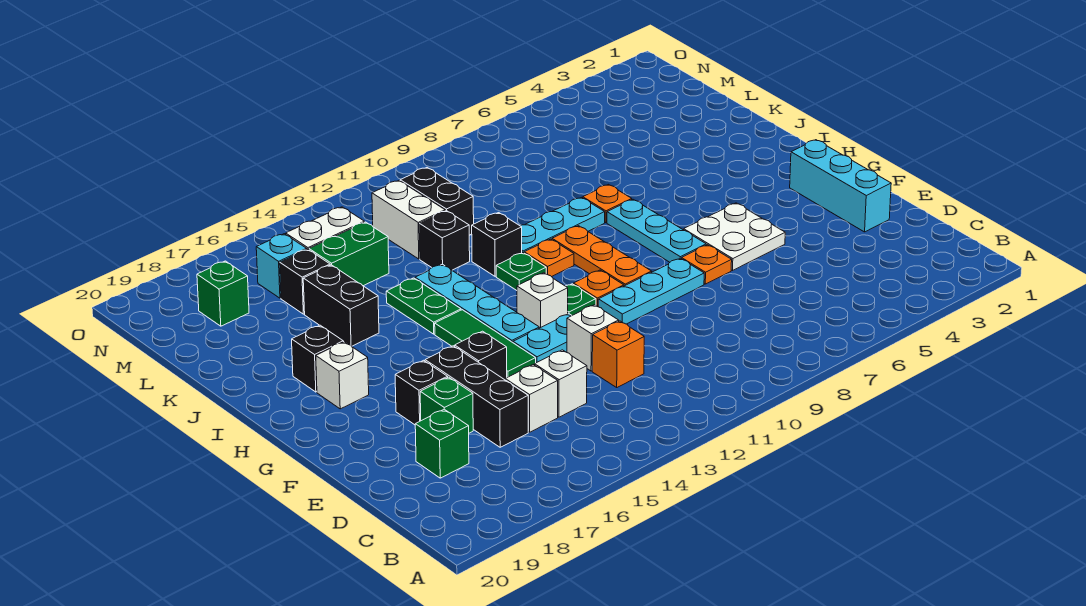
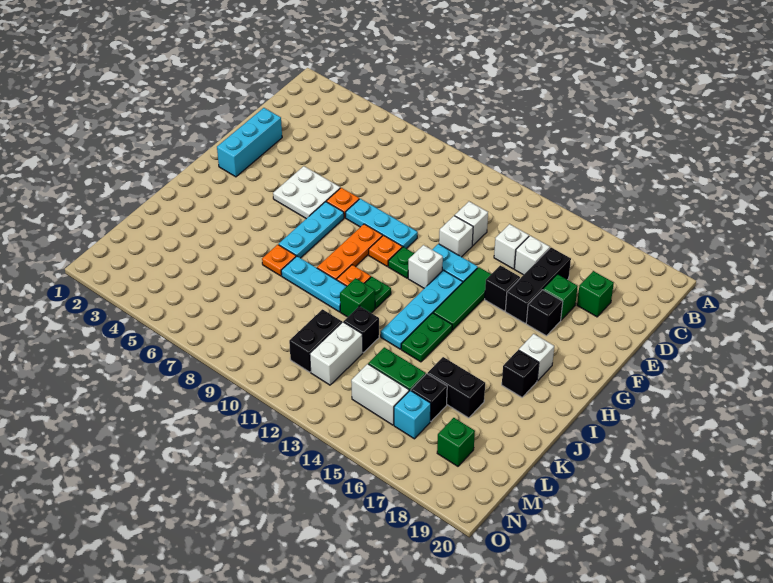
orange brick D12 level 1 -> white brick D12 level 1
black brick J11 level 1 -> green brick J11 level 1
black brick J16:K16 level 1 -> black brick K16:K17 level 1

